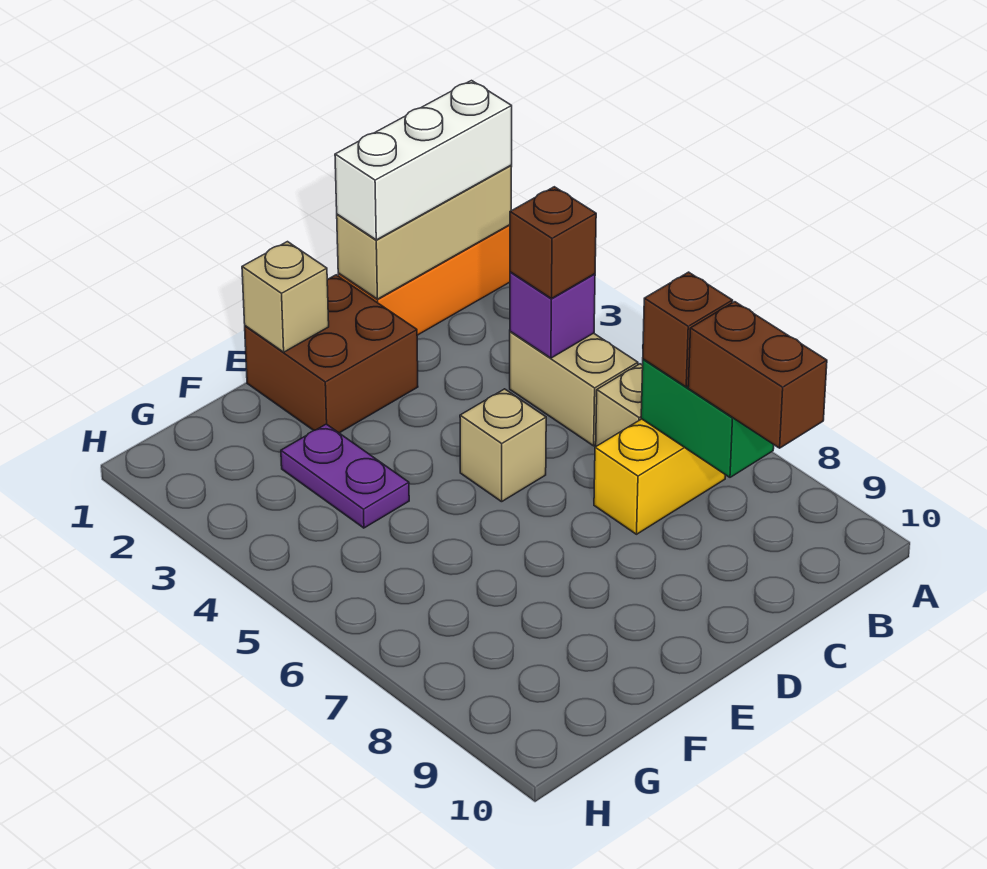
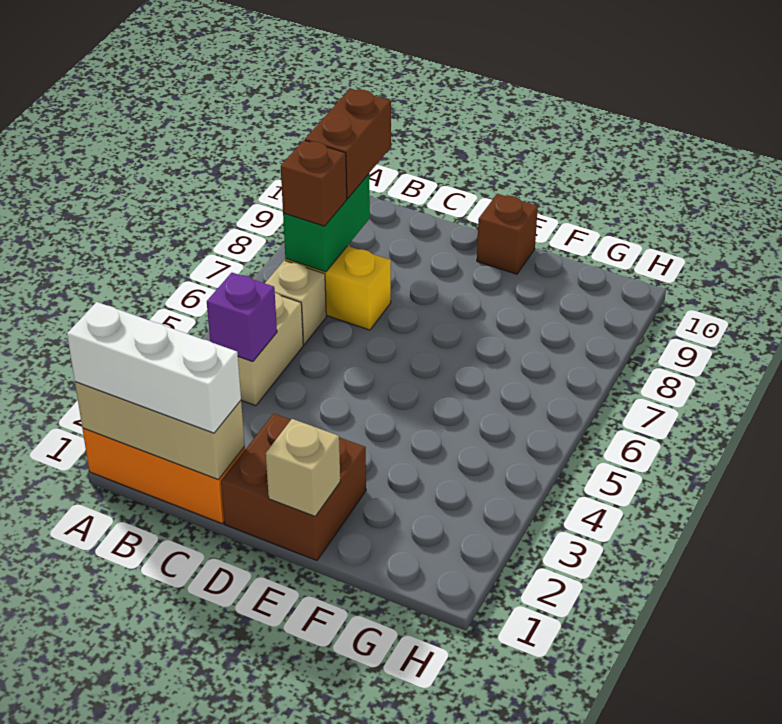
brown brick B4 level 3 -> brown brick E10 level 1
tan brick D5 level 1 -> none
purple plate F3:F4 level 1 -> none

